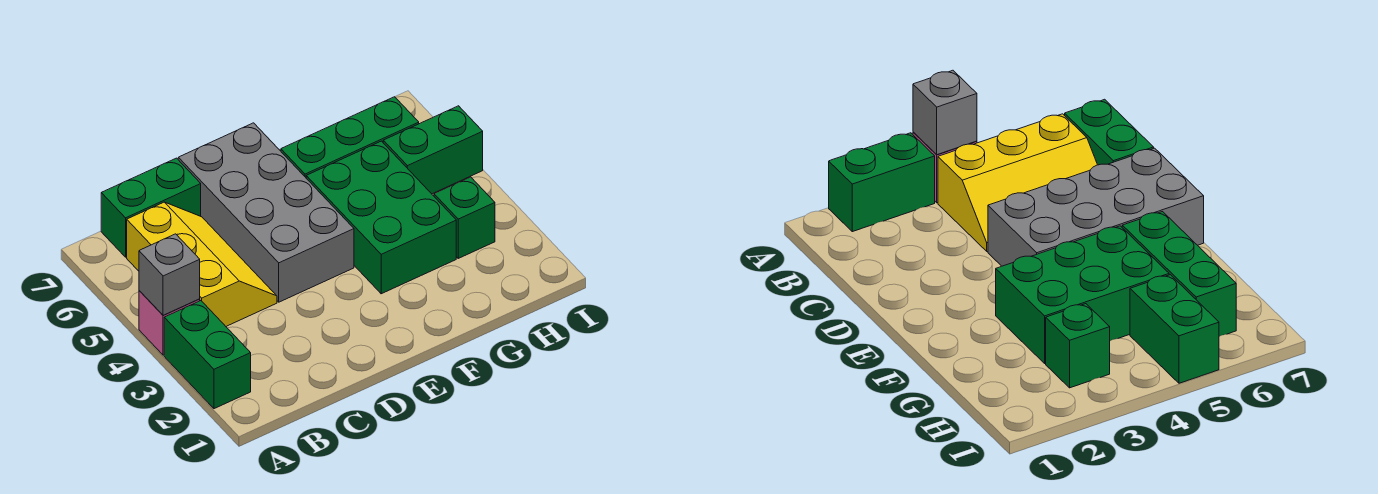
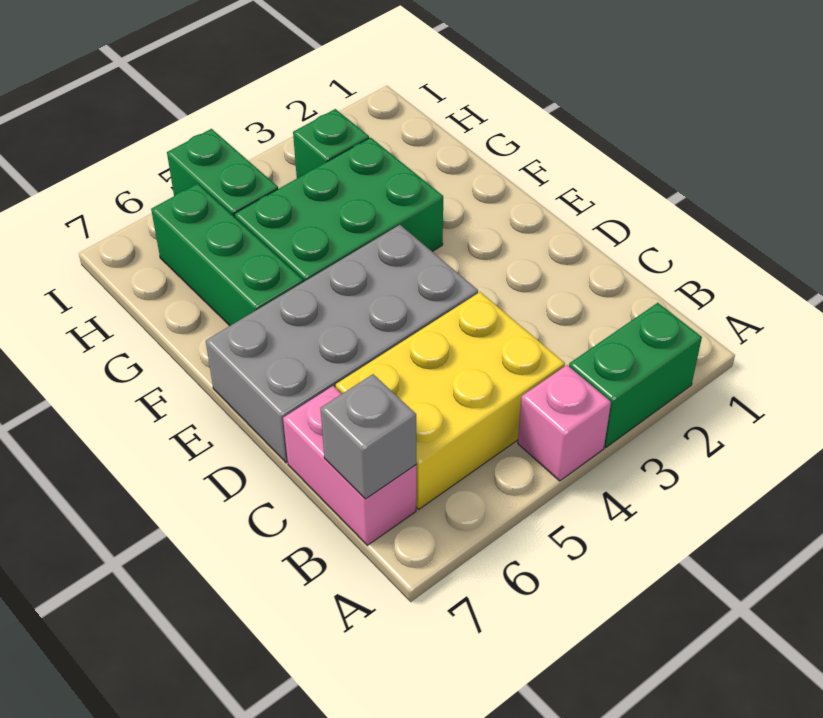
grey brick A4 level 2 -> grey brick B7 level 2
yellow slope B4:C6 level 1 top B -> yellow brick B4:C6 level 1
green brick B7:C7 level 1 -> pink brick B7:C7 level 1

